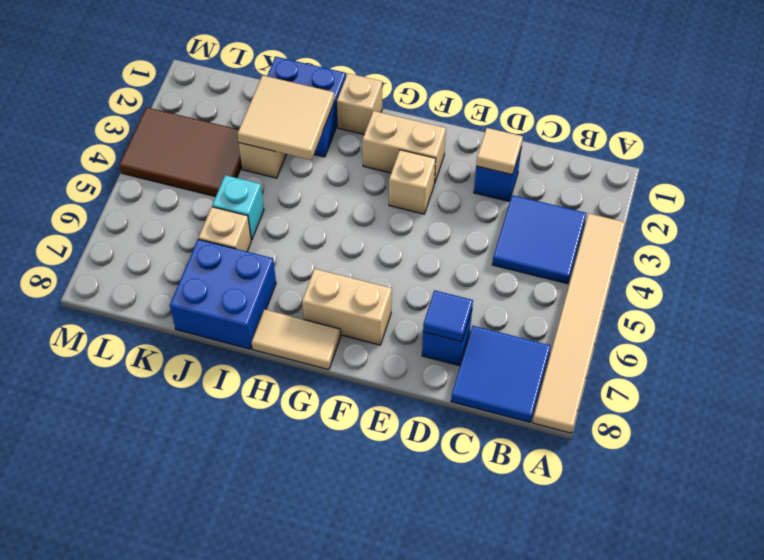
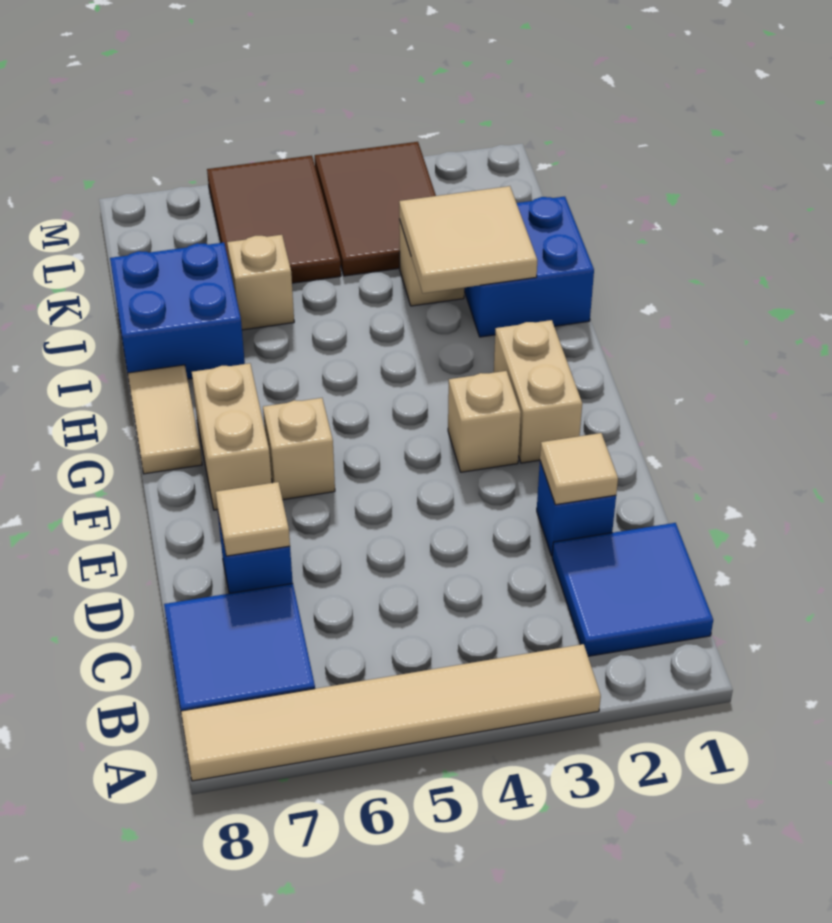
blue tile B3:C4 level 1 -> blue tile B1:C2 level 1
blue tile D7 level 2 -> tan tile D7 level 2
tan brick H1 level 1 -> tan brick F6 level 1
cyan brick J5 level 1 -> none
none -> brown tile K5:M6 level 1

